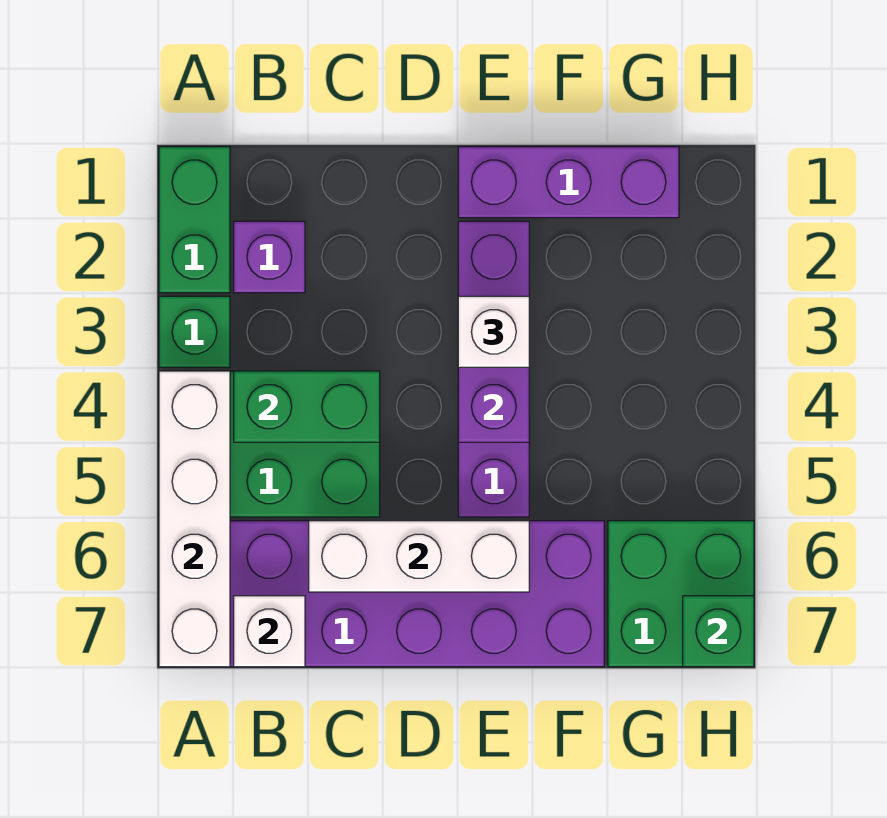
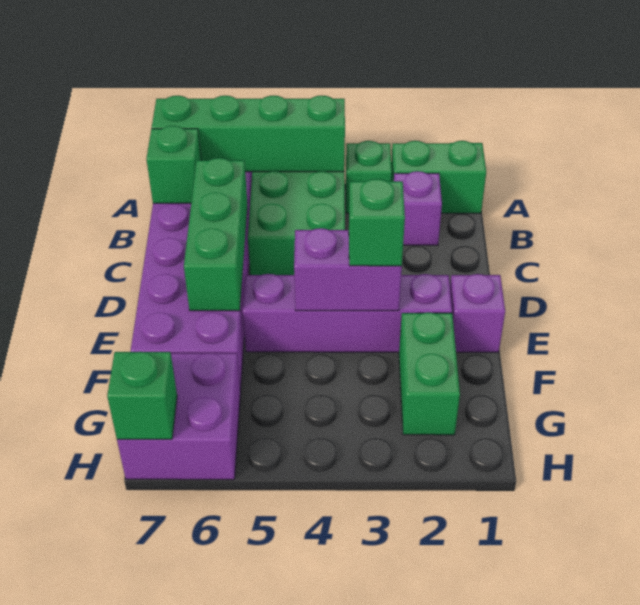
white brick A4:A7 level 2 -> green brick A4:A7 level 2
green brick B4:C4 level 2 -> green brick F2:G2 level 1
white brick B7 level 2 -> green brick B7 level 2
white brick C6:E6 level 2 -> green brick C6:E6 level 2
purple brick E1:G1 level 1 -> purple brick E1 level 1
white brick E3 level 3 -> green brick E3 level 3
green brick G6:H7 level 1 -> purple brick G6:H7 level 1

